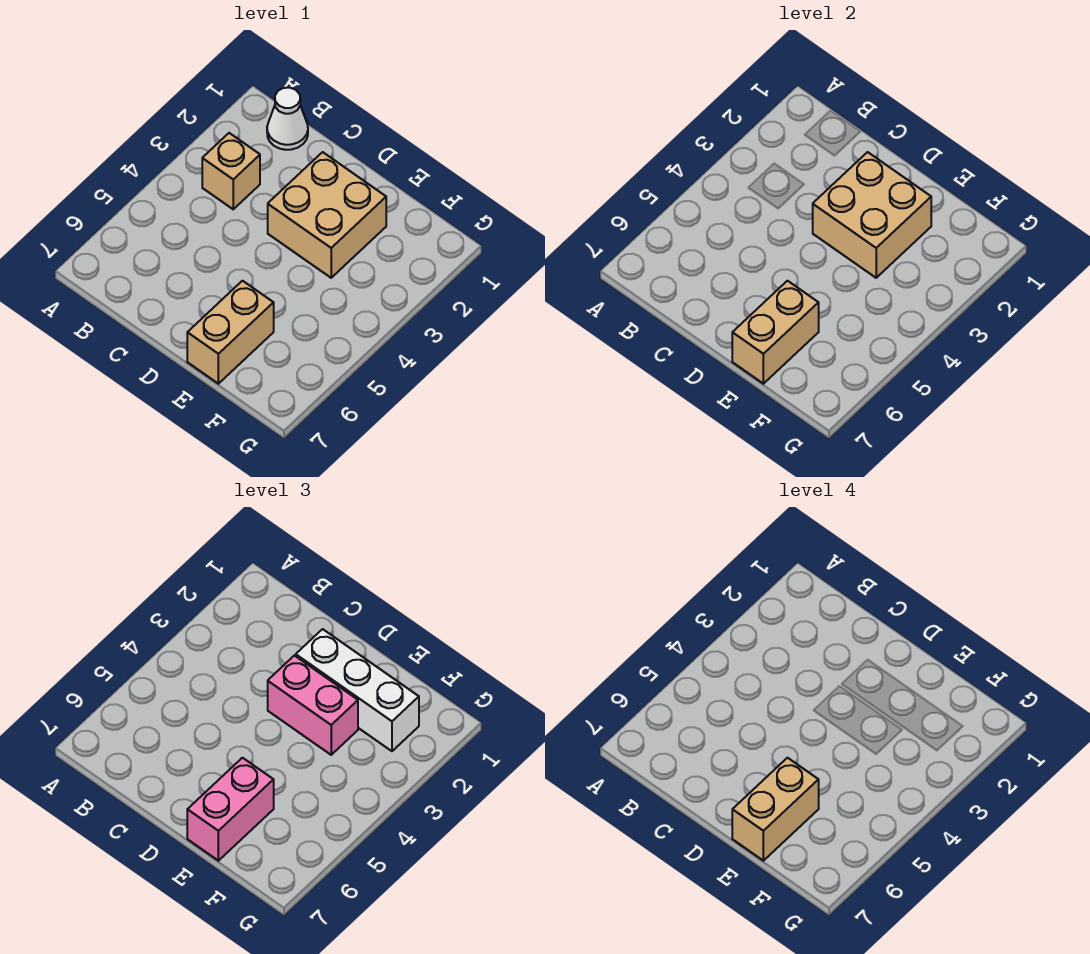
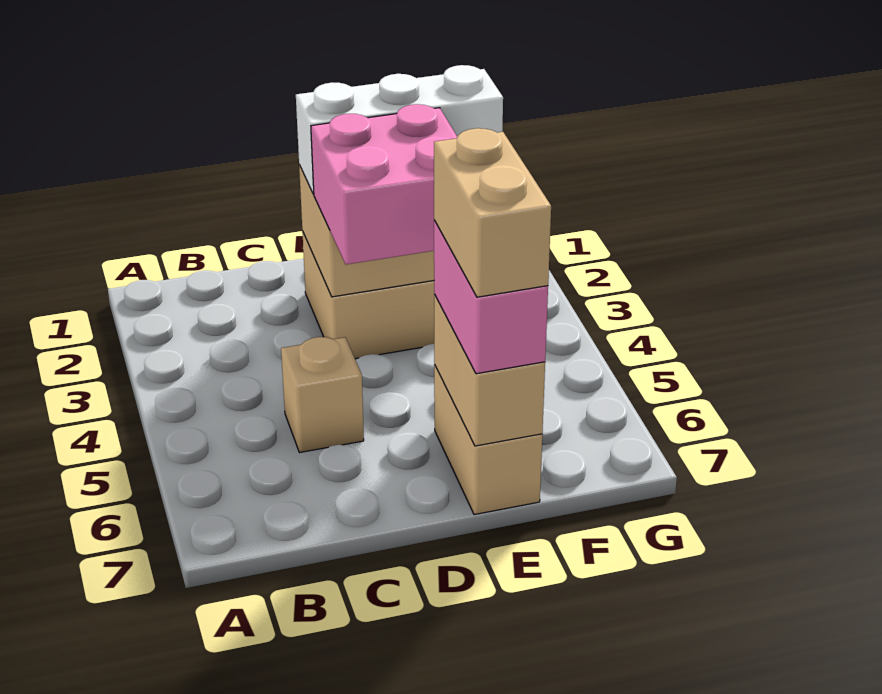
white cone B1 level 1 -> none
tan brick B3 level 1 -> tan brick C5 level 1
pink brick D3:E3 level 3 -> pink brick D3:E4 level 3

